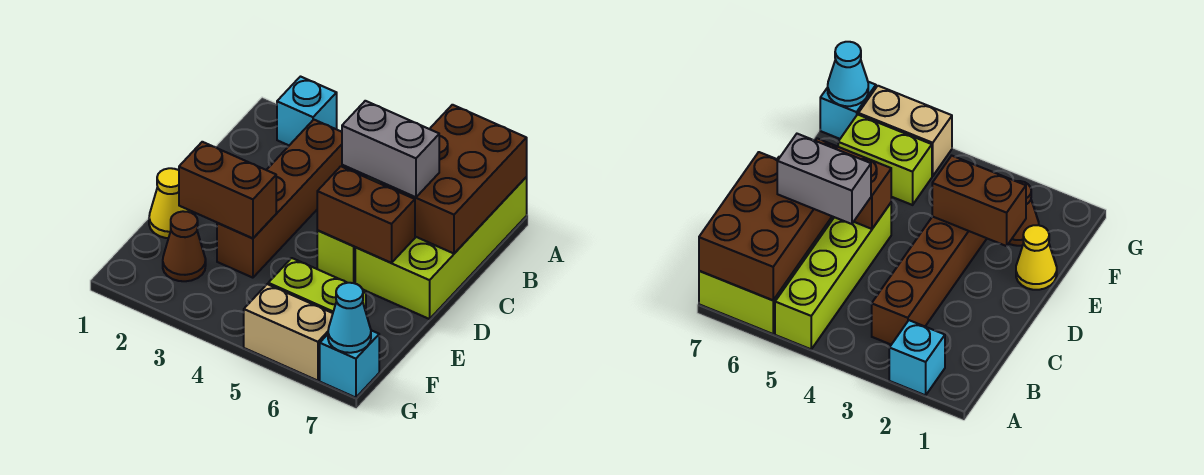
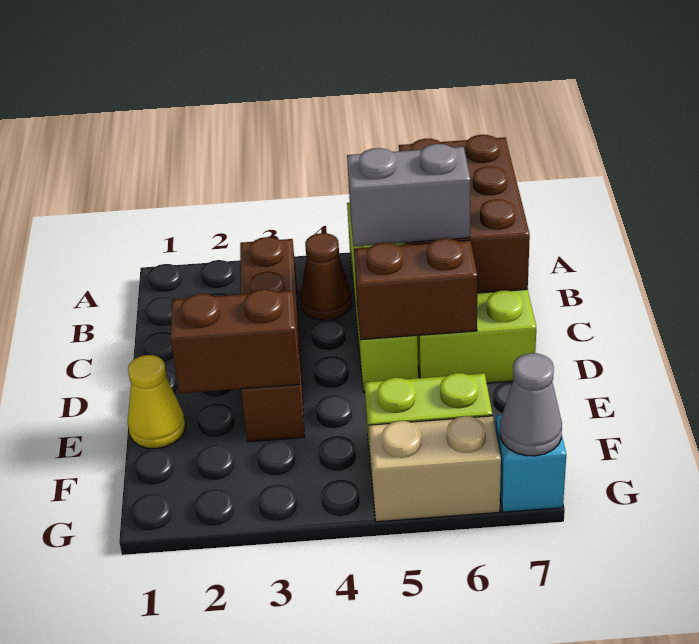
cyan brick A2 level 1 -> none
brown cone F2 level 1 -> brown cone B4 level 1
cyan cone G7 level 2 -> grey cone G7 level 2

